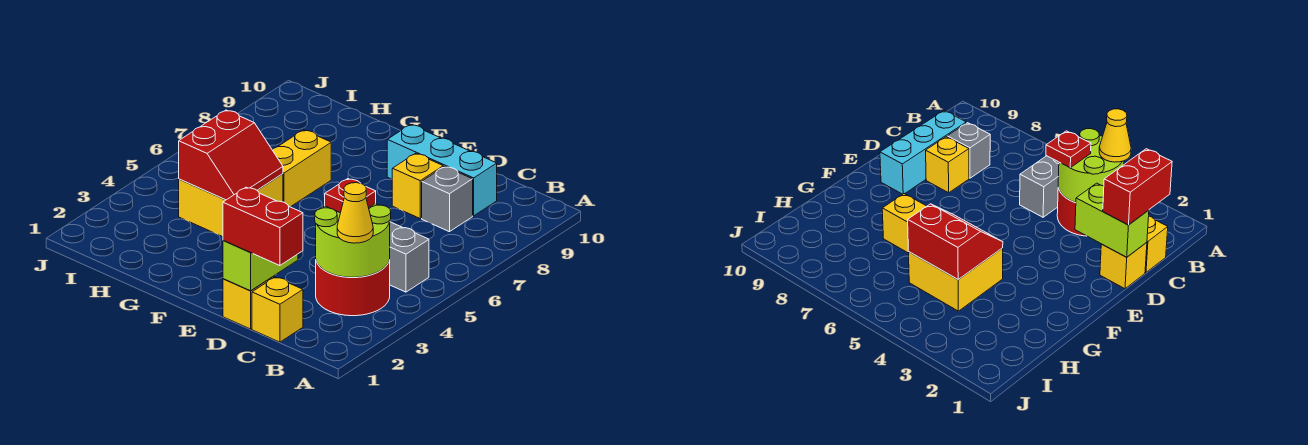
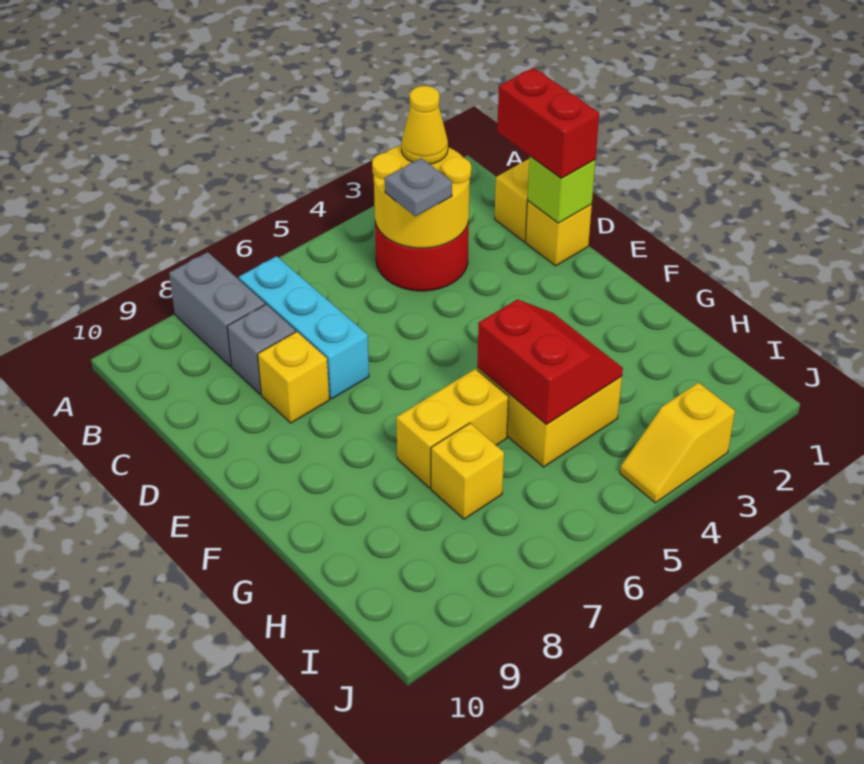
lime round brick B3:C4 level 2 -> yellow round brick B3:C4 level 2
grey brick B5:C5 level 1 -> grey brick A8:B8 level 1
red plate C4 level 3 -> grey plate C4 level 3
cyan brick C9:E9 level 1 -> cyan brick B7:D7 level 1
lime brick D1:D2 level 2 -> lime brick D1 level 2
red slope G4:H5 level 2 top H -> red slope G4:H5 level 2 top 5
none -> yellow brick H7 level 1
none -> yellow slope J3:J4 level 1 top 3

